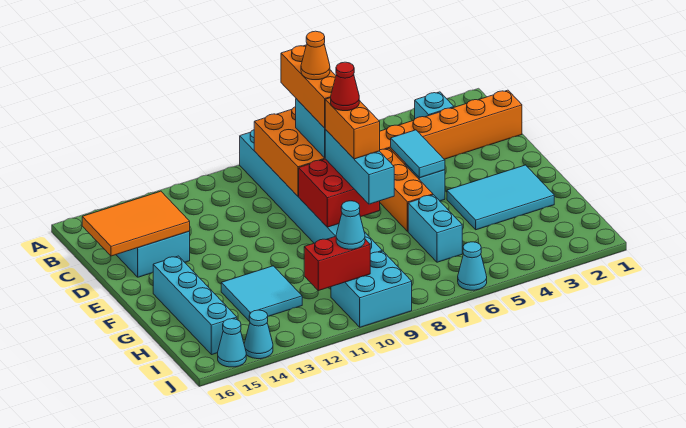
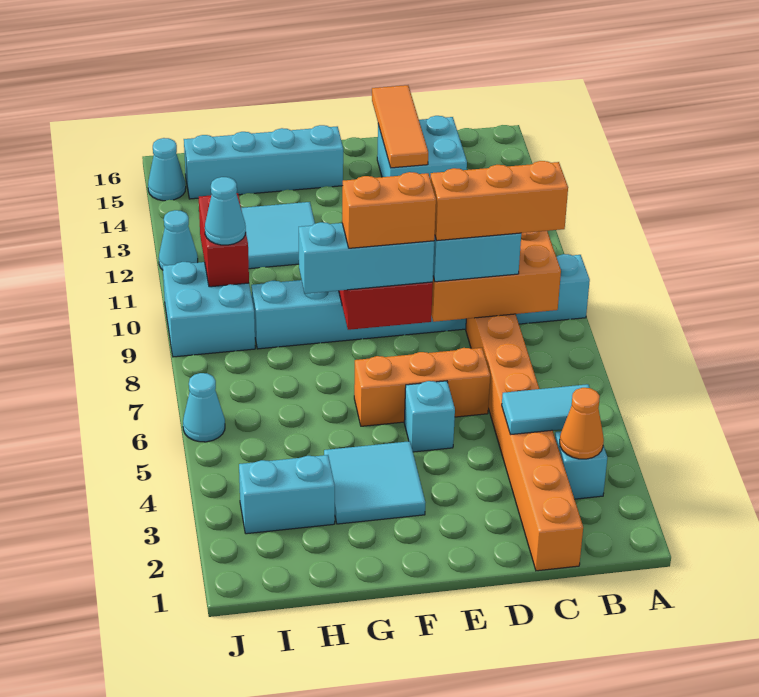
orange cone C8 level 5 -> orange cone B3 level 2
orange tile C14:D16 level 2 -> orange tile D14:D16 level 2
cyan tile D5:E5 level 2 -> cyan tile B4:C4 level 2
red cone E8 level 5 -> none
cyan tile F2:G4 level 1 -> cyan tile F3:G4 level 1
cyan brick G6:H6 level 1 -> cyan brick H3:I3 level 1
cyan cone J14 level 1 -> cyan cone J12 level 1

